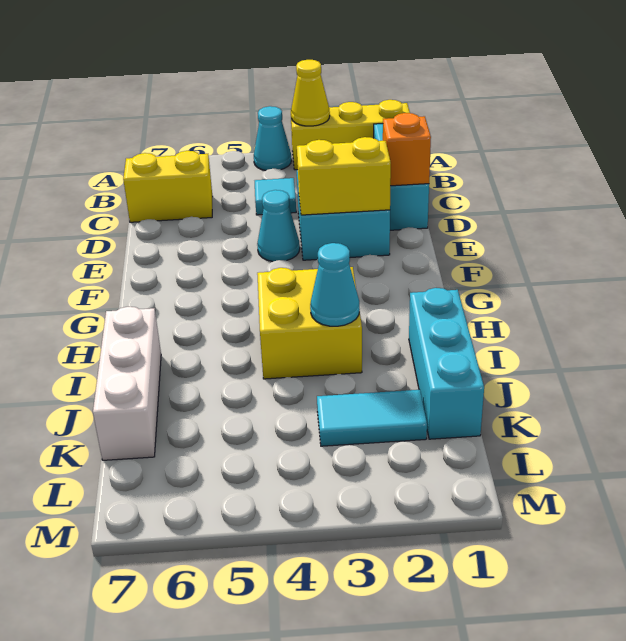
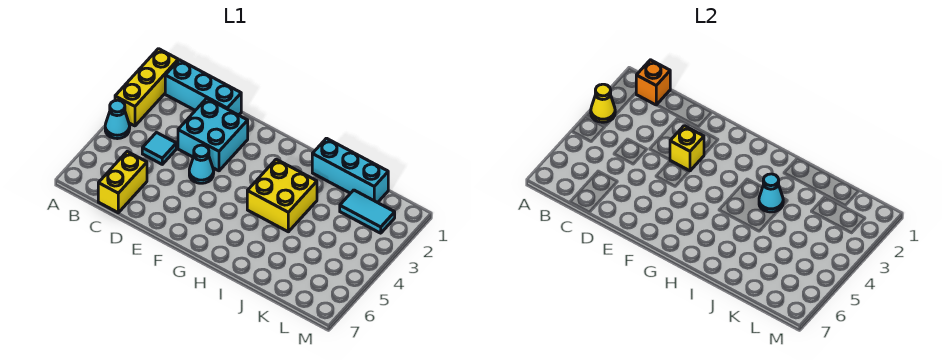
orange brick D1 level 2 -> orange brick B1 level 2
yellow brick E2:E3 level 2 -> yellow brick E3 level 2
white brick I7:K7 level 1 -> none
cyan tile K2:K3 level 1 -> cyan tile K2:L2 level 1

